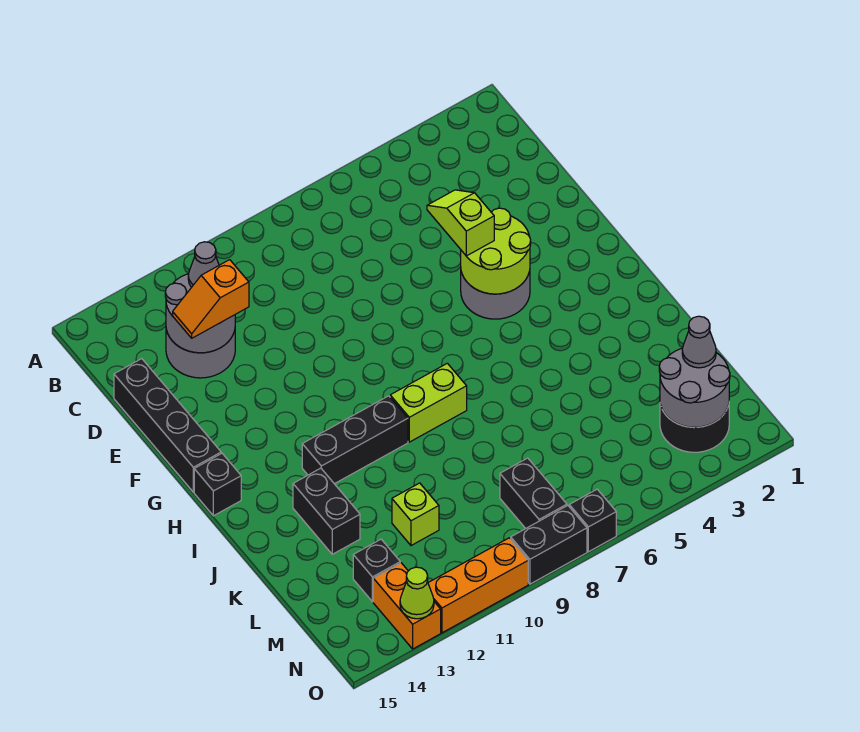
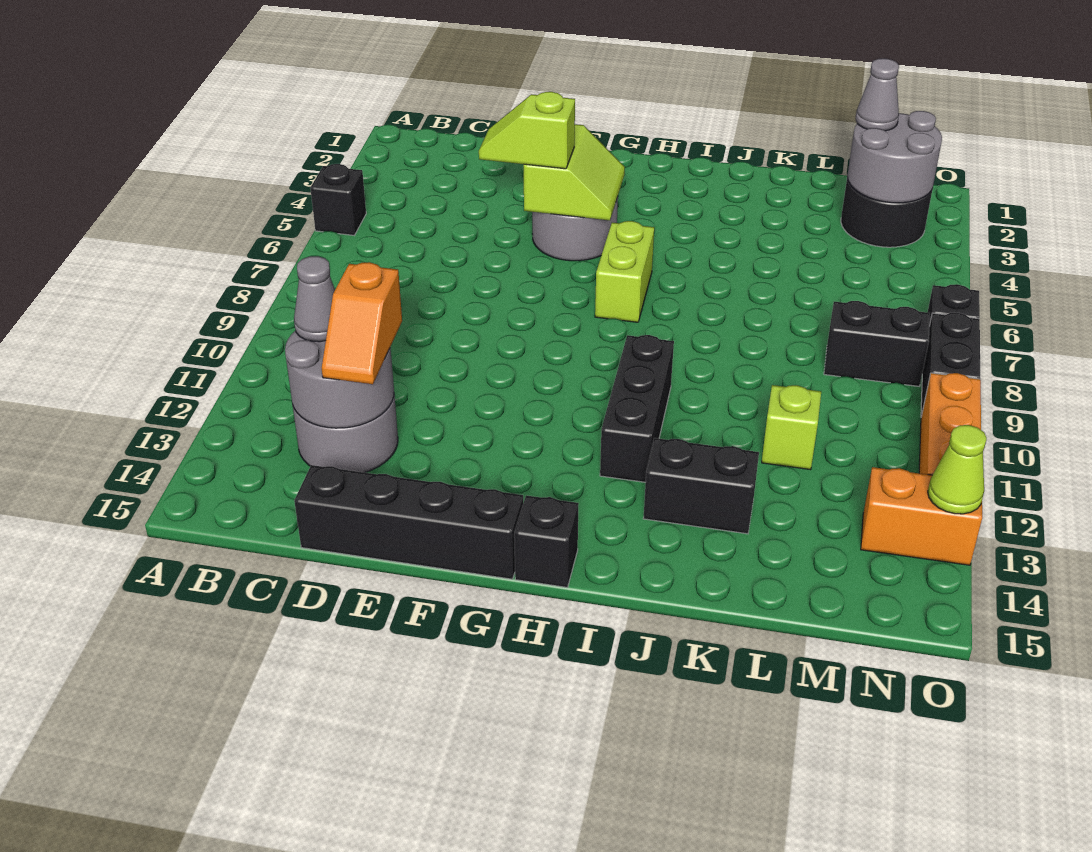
lime round brick F4:G5 level 2 -> lime slope F4:G5 level 2 top F
lime brick I8:I9 level 1 -> lime brick H6:H7 level 1
black brick M13 level 1 -> black brick A5 level 1

